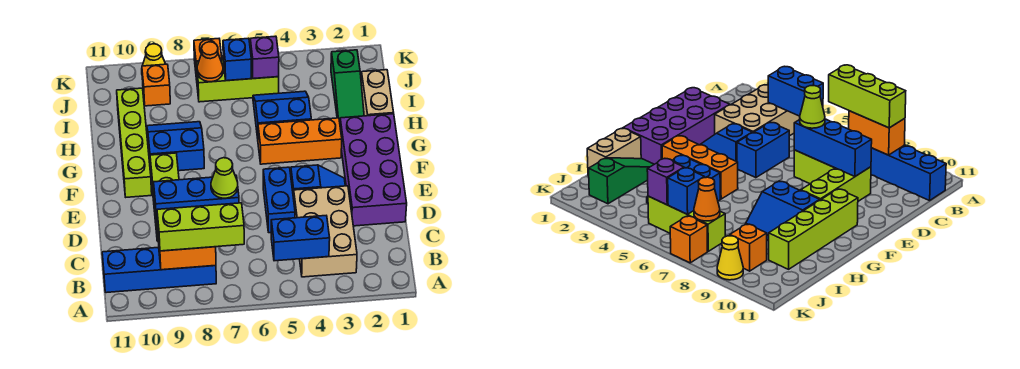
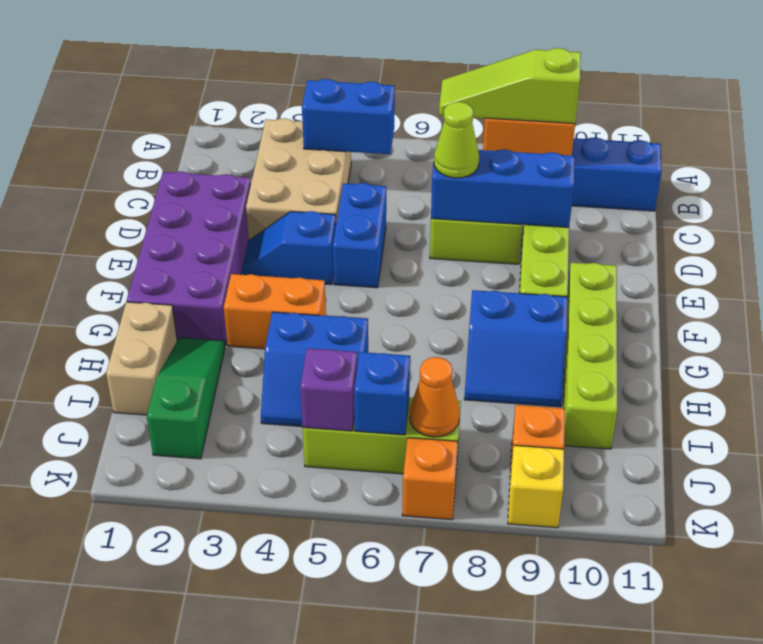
lime brick B7:B9 level 3 -> lime slope B7:B9 level 3 top 9
orange brick G3:G5 level 1 -> orange brick G3:G4 level 1
yellow cone K9 level 1 -> yellow brick K9 level 1

